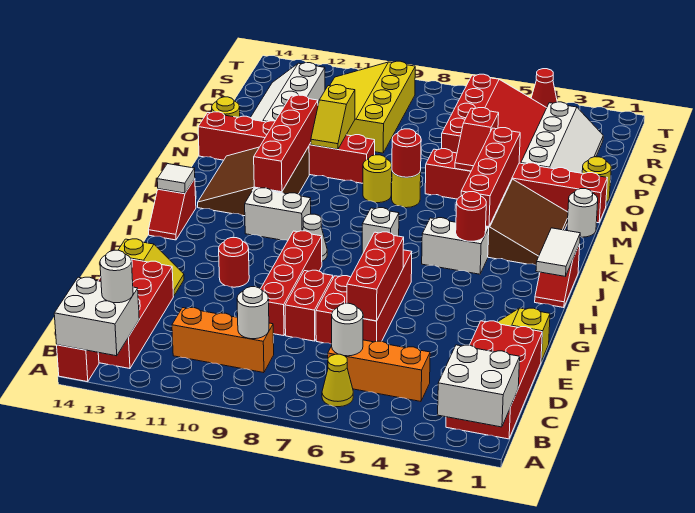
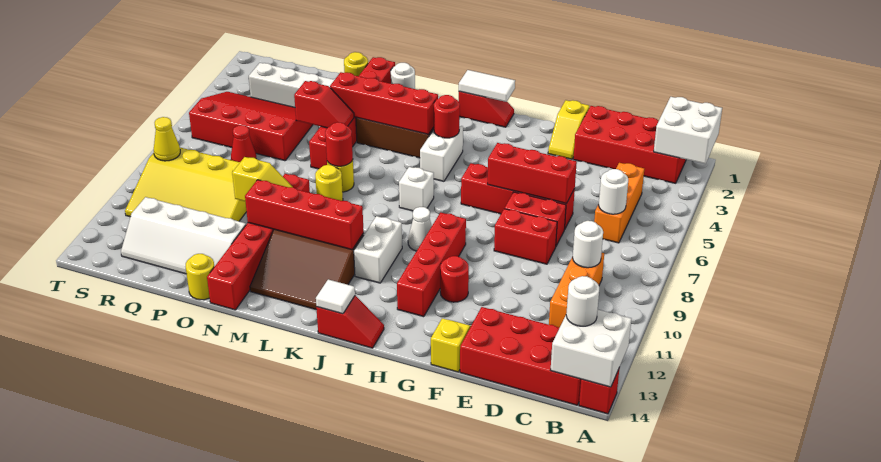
yellow cone B6 level 1 -> yellow cone S9 level 2
red brick E9:H9 level 1 -> red brick H9:H12 level 1
red cone T4 level 1 -> red cone Q7 level 1

